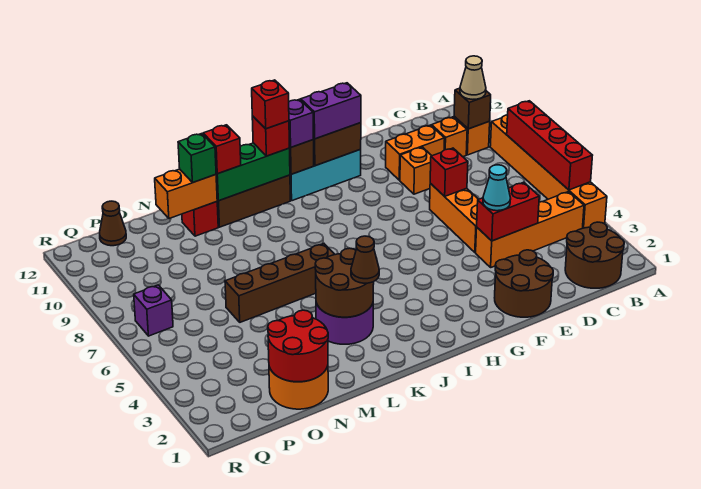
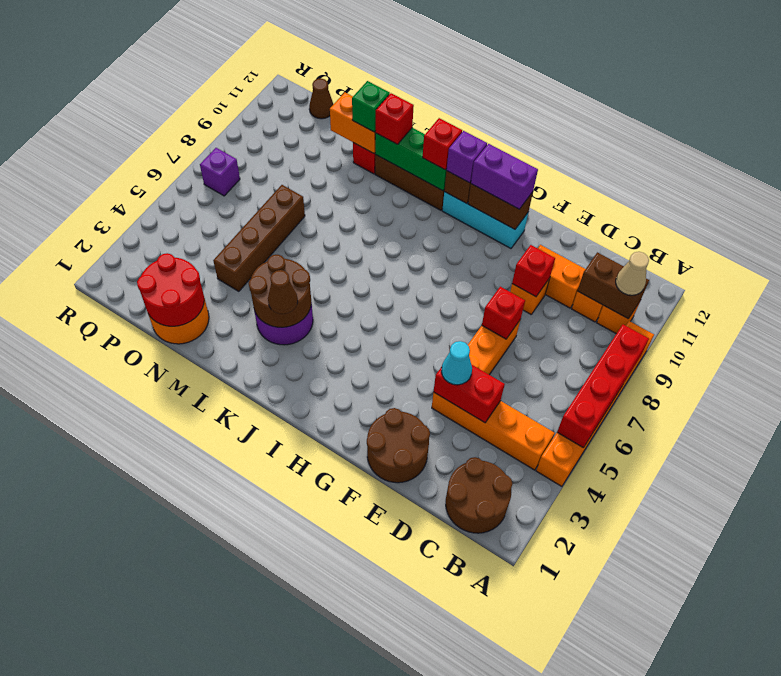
brown brick B10 level 2 -> brown brick B10:C10 level 2
red brick J11 level 4 -> red brick E9 level 2
brown brick K6:N6 level 1 -> brown brick N4:N7 level 1

